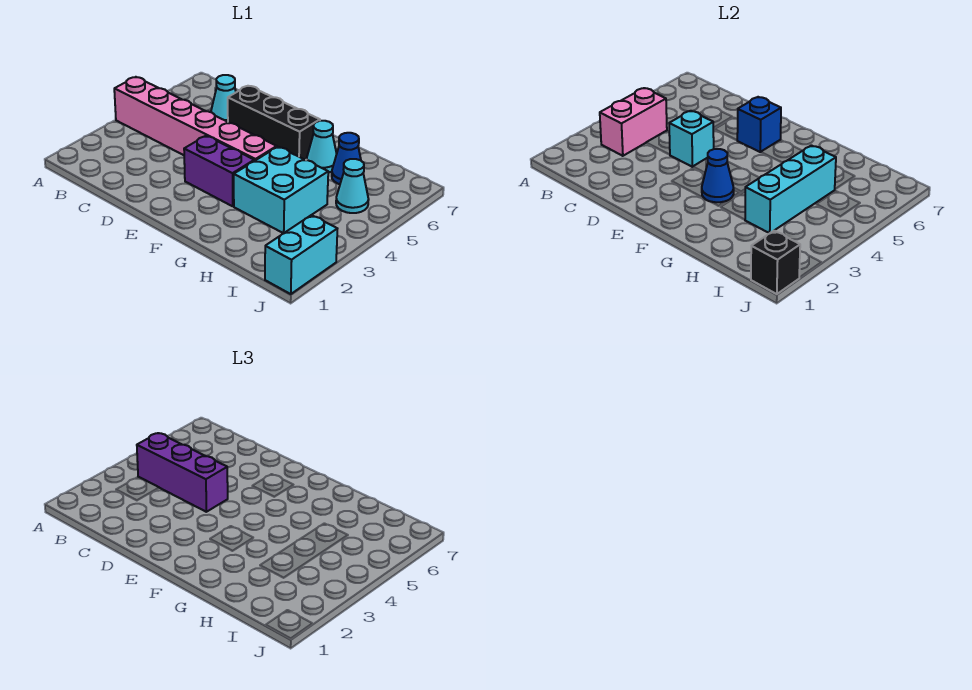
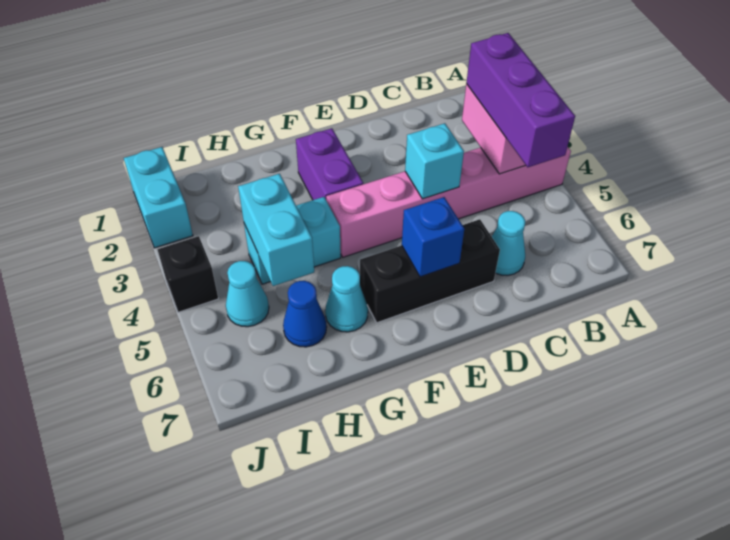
purple brick B4:D4 level 3 -> purple brick B3:B5 level 3
purple brick E3:F3 level 1 -> purple brick F2:F3 level 1
blue cone F3 level 2 -> none
cyan brick G3:H4 level 1 -> cyan brick G4:H4 level 1
cyan brick H3:H5 level 2 -> cyan brick H4:H5 level 2
black brick J1 level 2 -> black brick J4 level 1

